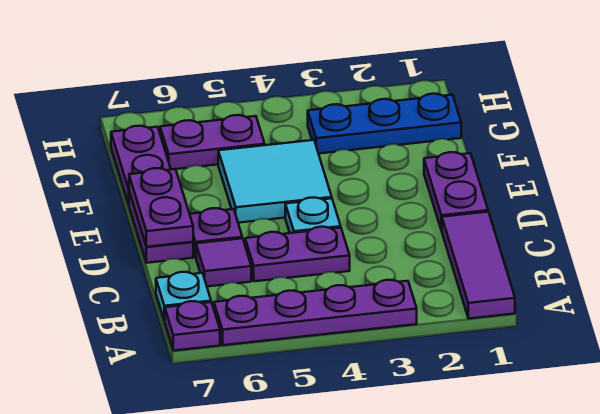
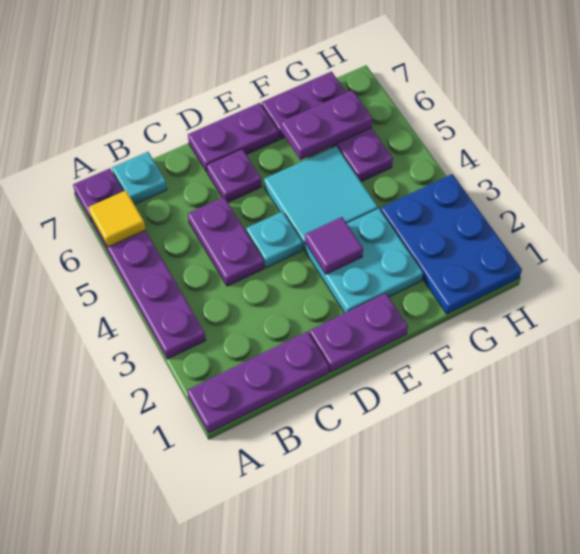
purple tile A1:C1 level 1 -> purple plate A1:C1 level 1
none -> yellow tile A6 level 2
purple tile C6 level 1 -> purple tile E3 level 2
purple plate D7:E7 level 2 -> purple plate F6:G6 level 2
none -> cyan plate E2:F3 level 1
blue plate G1:G3 level 1 -> blue plate G1:H3 level 1

